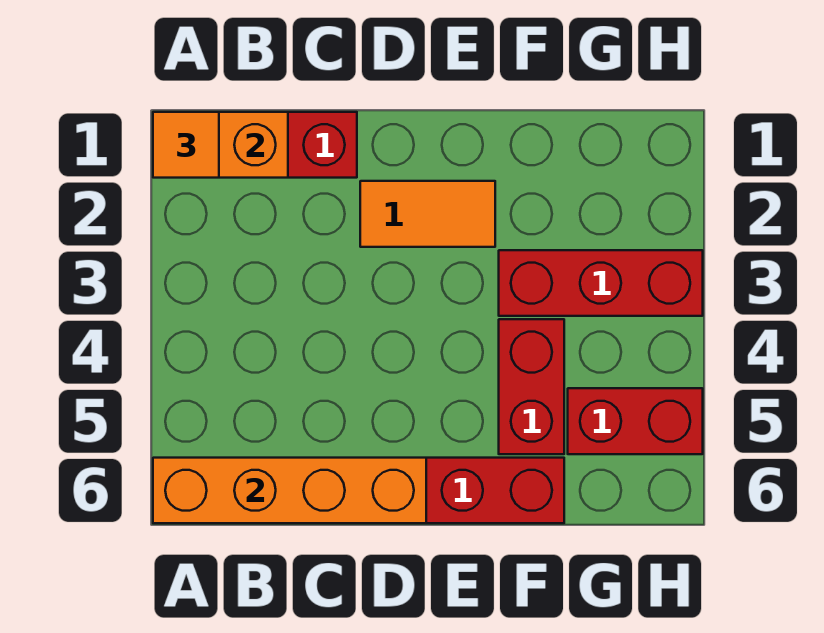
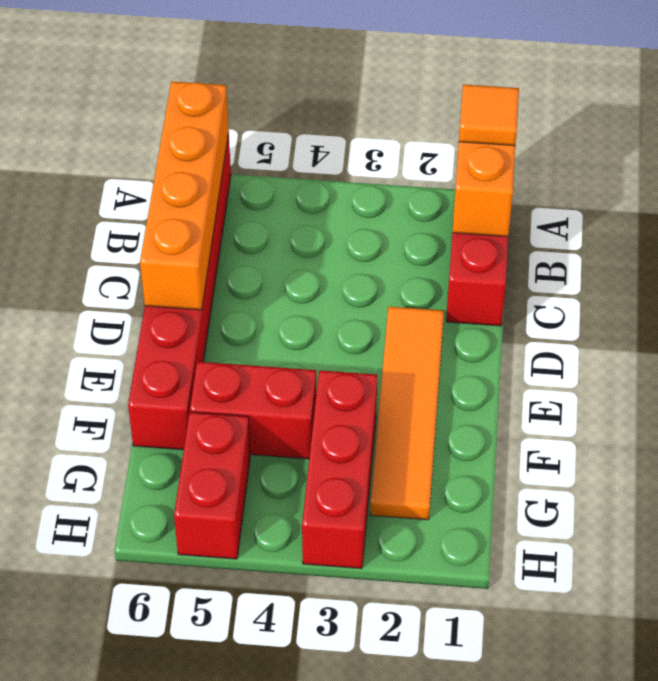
orange tile D2:E2 level 1 -> orange tile D2:G2 level 1

